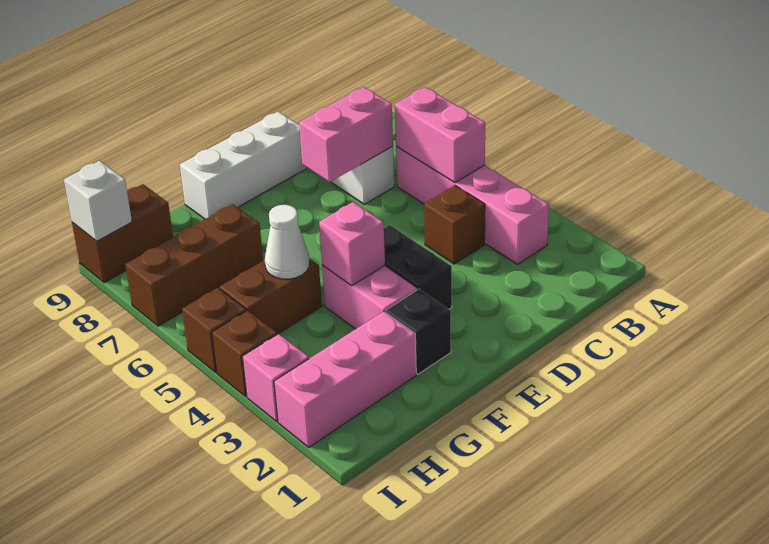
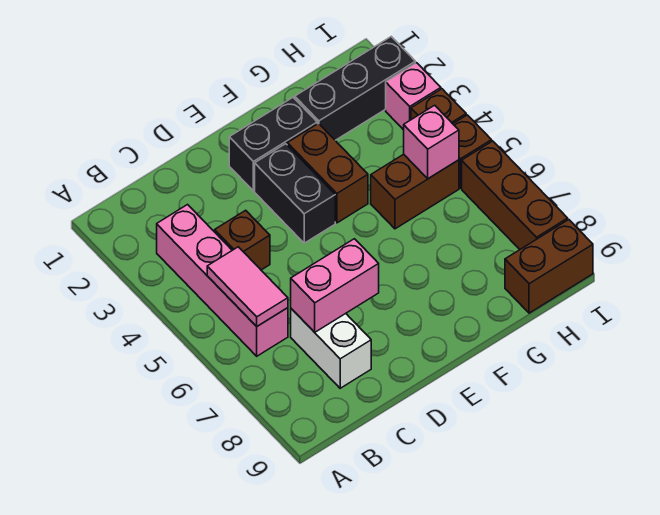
pink brick B5:B6 level 2 -> pink tile B5:B6 level 2
white brick D9:F9 level 1 -> none
black brick F2 level 1 -> black brick E2:F2 level 1
pink brick F3:F4 level 1 -> brown brick F3:F4 level 1
pink brick F4 level 2 -> pink brick H5 level 2
pink brick G2:I2 level 1 -> black brick G2:I2 level 1
white cone G5 level 2 -> none
brown brick G7:I7 level 1 -> brown brick I6:I8 level 1
white brick I9 level 2 -> none

